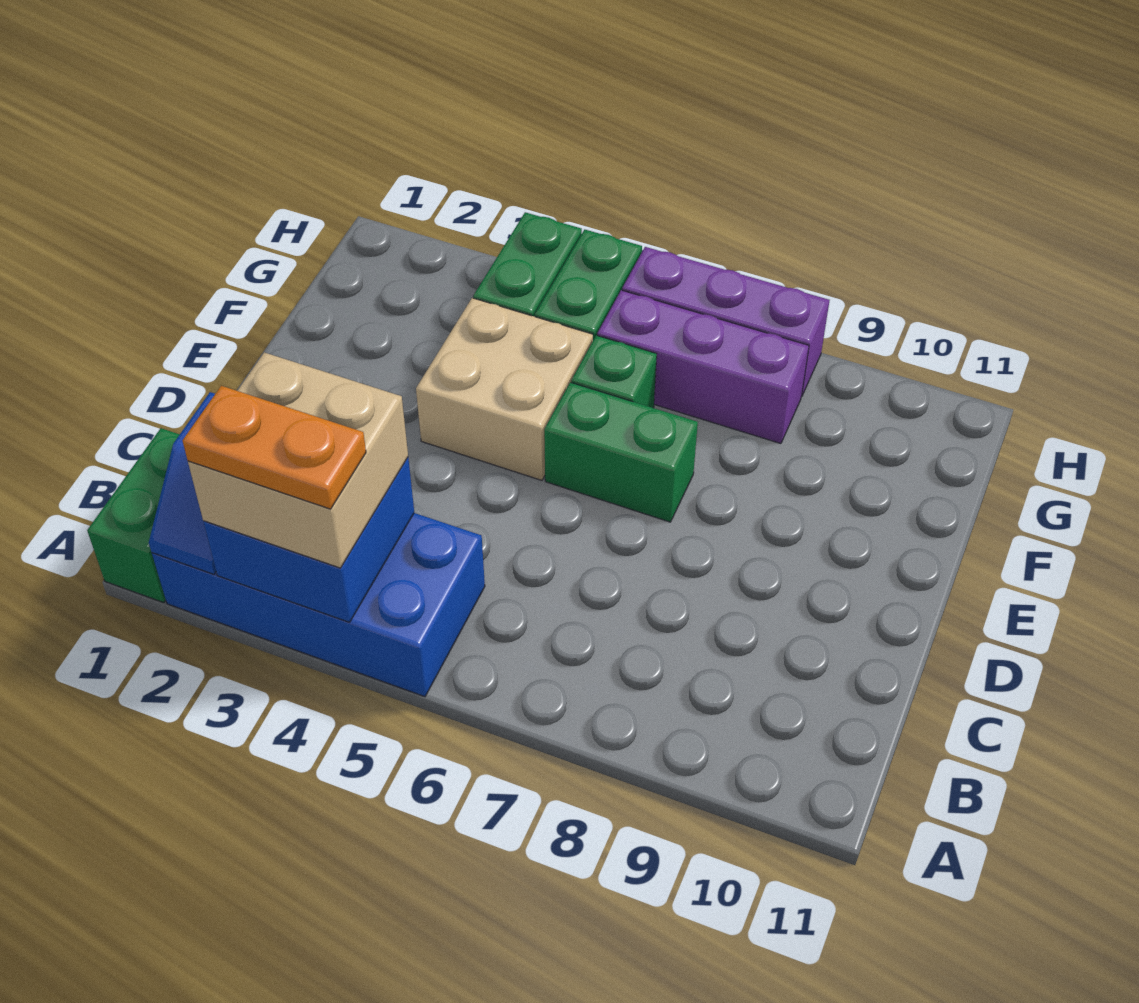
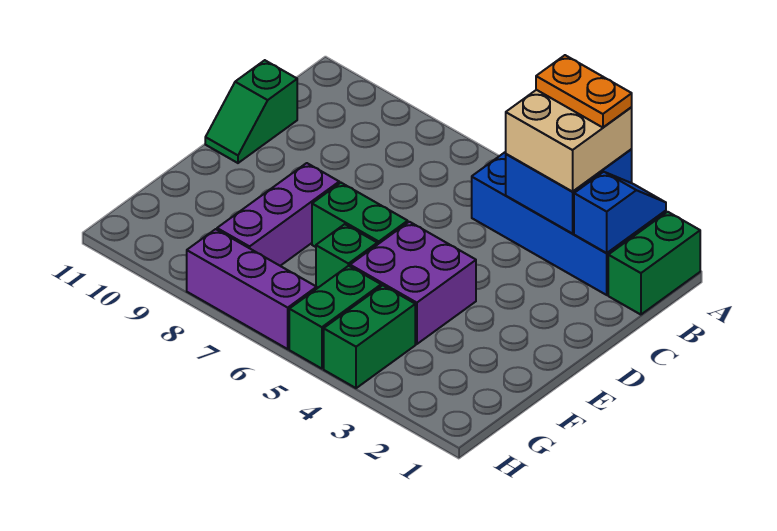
none -> green slope C11:D11 level 1 top C
tan brick E4:F5 level 1 -> purple brick E4:F5 level 1
purple brick G6:G8 level 1 -> purple brick E8:G8 level 1

